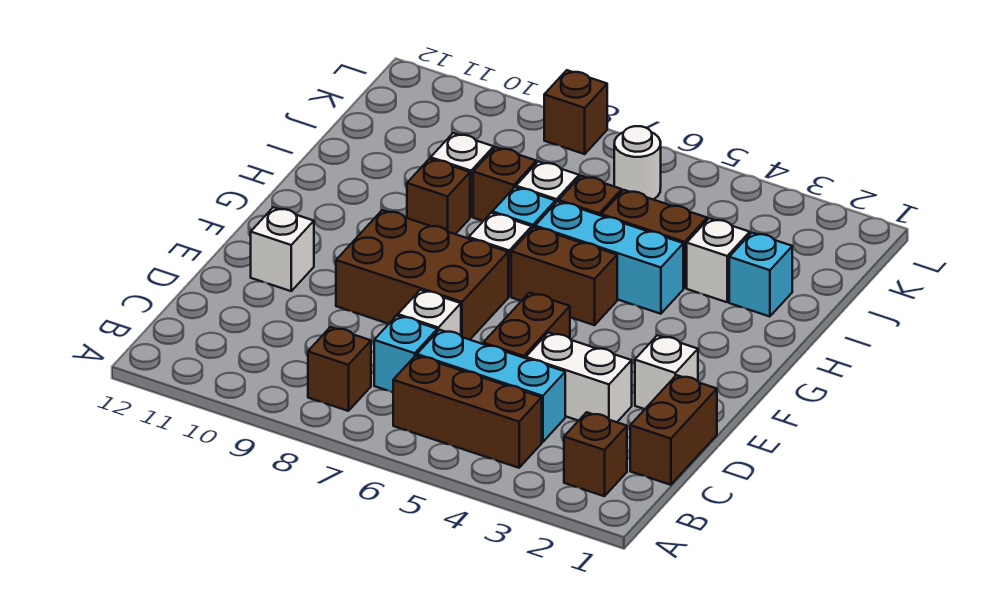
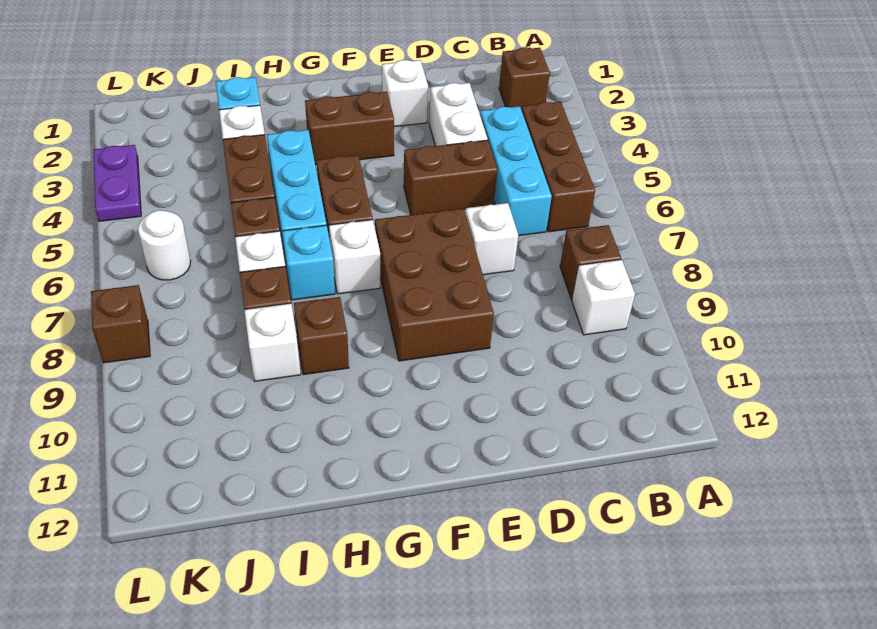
brown brick C1:D1 level 1 -> brown brick F3:G3 level 1
cyan brick C7 level 1 -> none
white brick E11 level 1 -> white brick B9 level 1
none -> purple plate L3:L4 level 1

